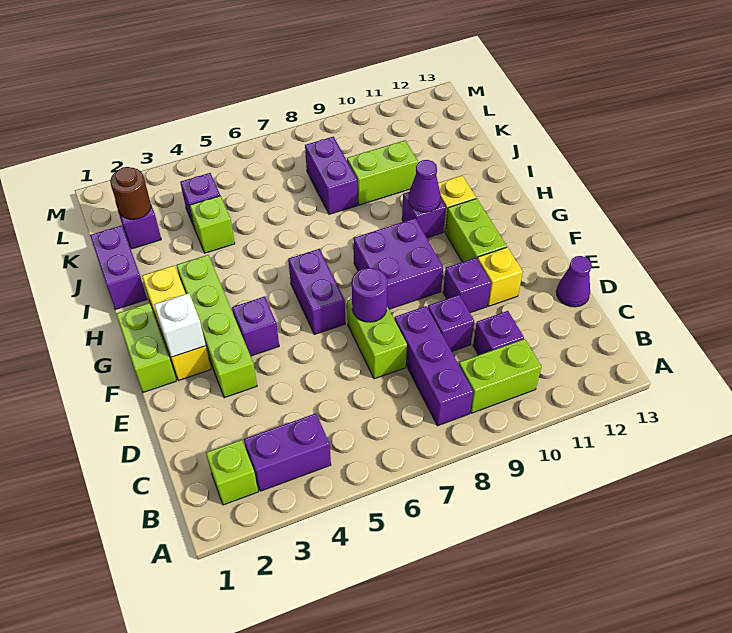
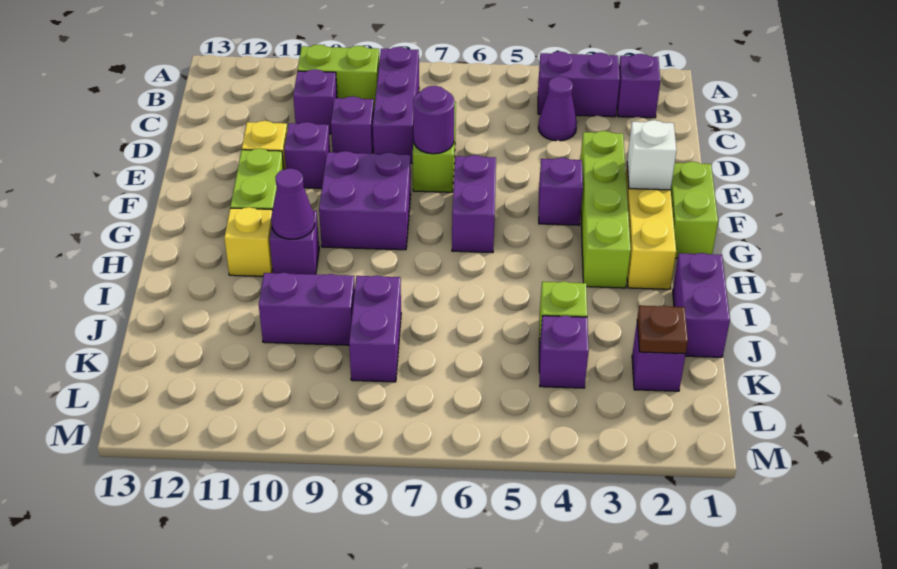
lime brick B2 level 1 -> purple brick B2 level 1
purple cone D13 level 1 -> purple cone C4 level 1
lime brick J9:J10 level 1 -> purple brick J9:J10 level 1
brown round brick K2 level 2 -> brown plate K2 level 2

